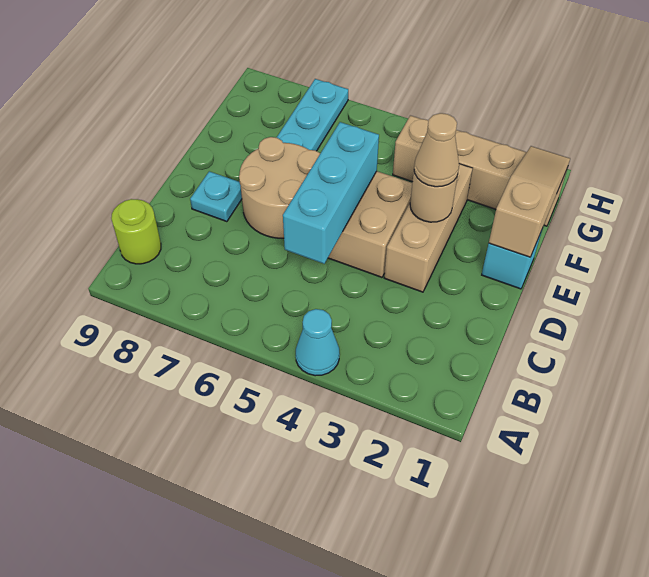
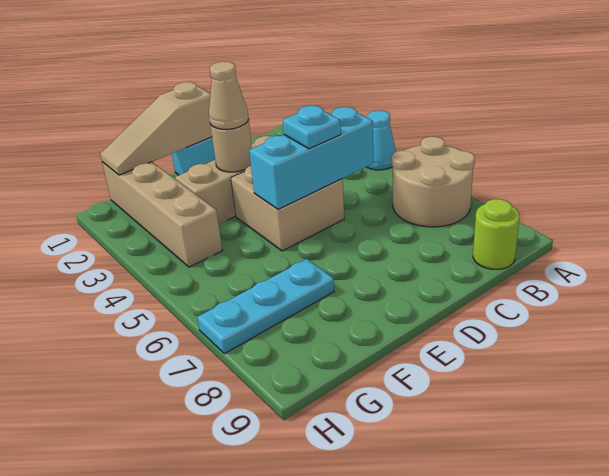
tan round brick D6:E7 level 1 -> tan round brick A6:B7 level 1
cyan plate D8 level 1 -> cyan plate D5 level 3

